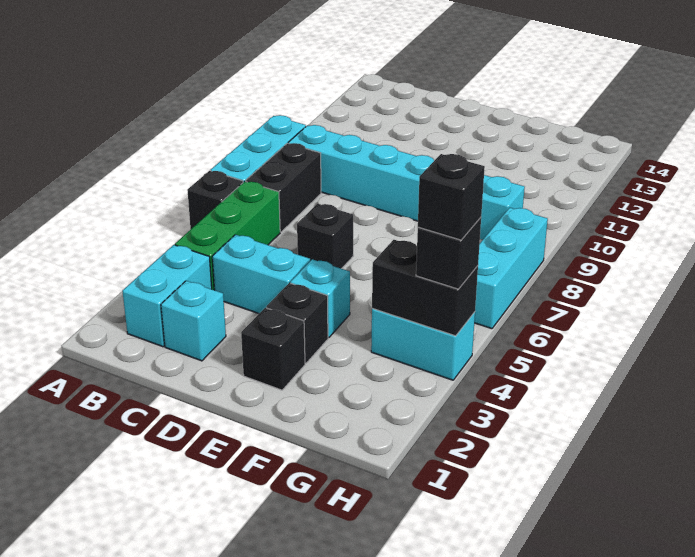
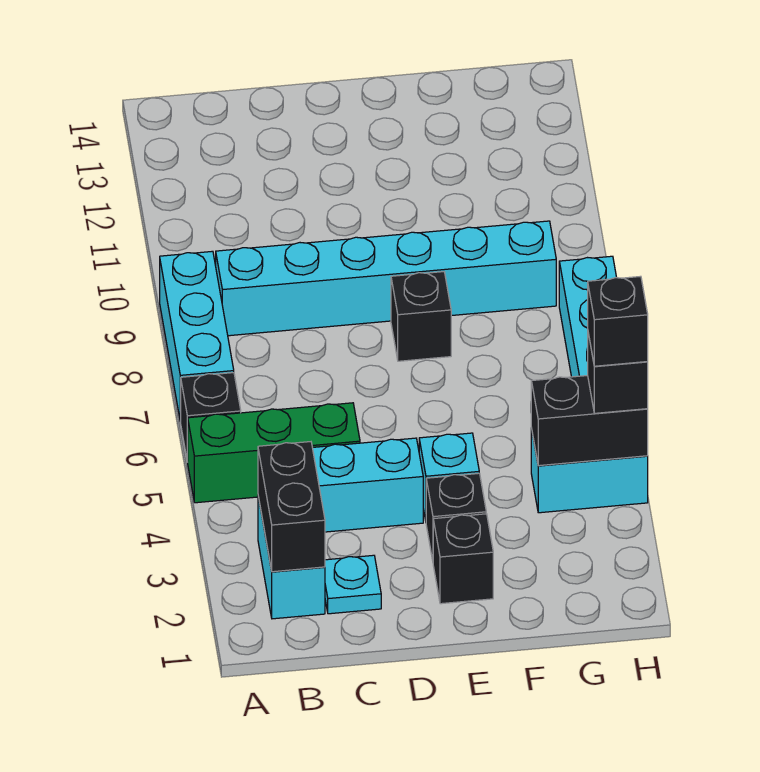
green brick B4:B6 level 1 -> green brick A5:C5 level 1
black brick B7:B8 level 1 -> black brick B2:B3 level 2
cyan brick C2 level 1 -> cyan plate C2 level 1
black brick D6 level 1 -> black brick E8 level 1

